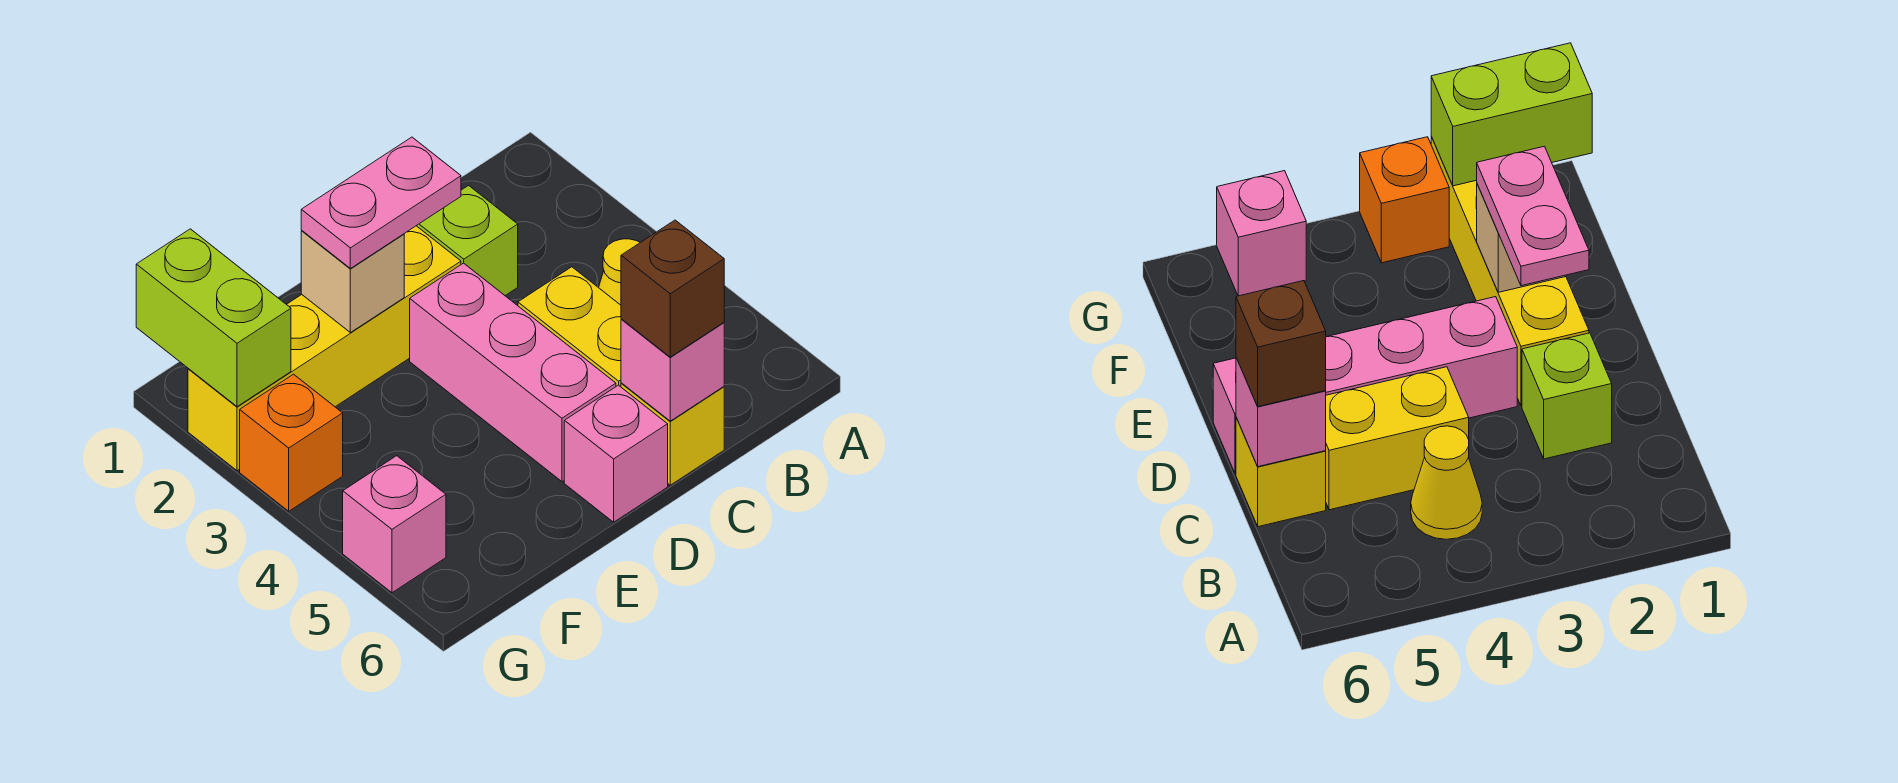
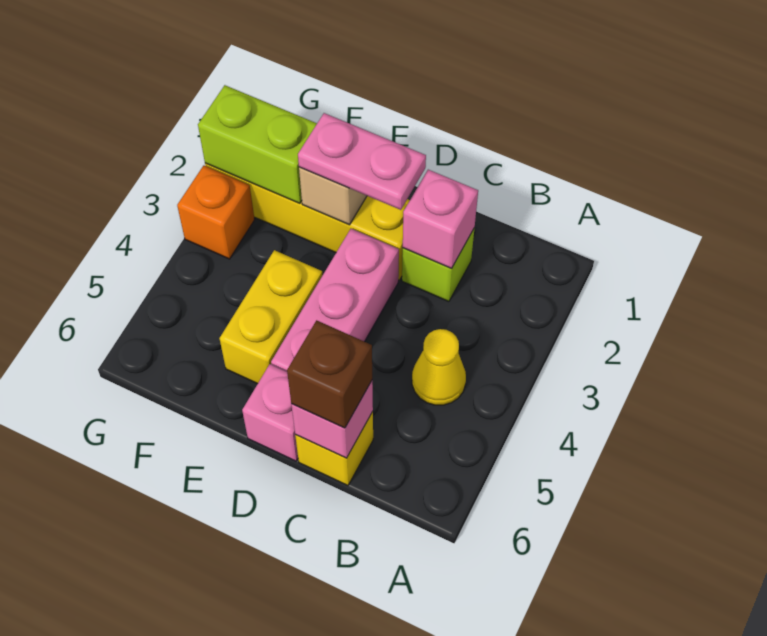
yellow brick C4:C5 level 1 -> yellow brick E4:E5 level 1
lime brick G1:G2 level 2 -> lime brick F2:G2 level 2
pink brick G5 level 1 -> pink brick C2 level 2

